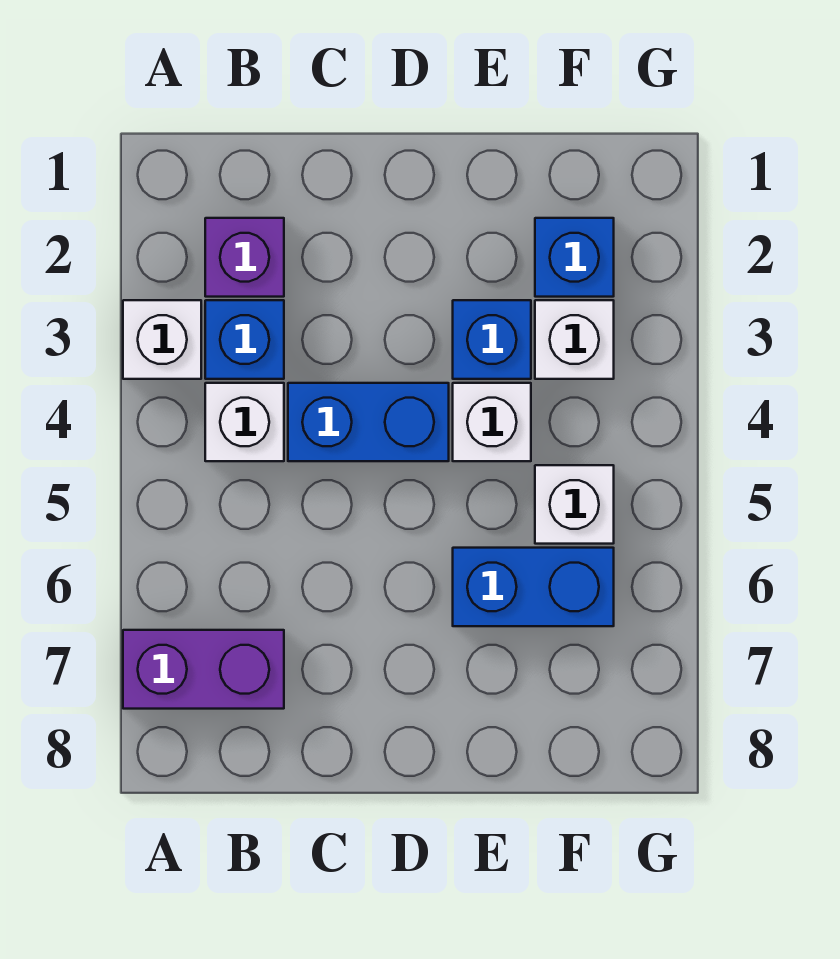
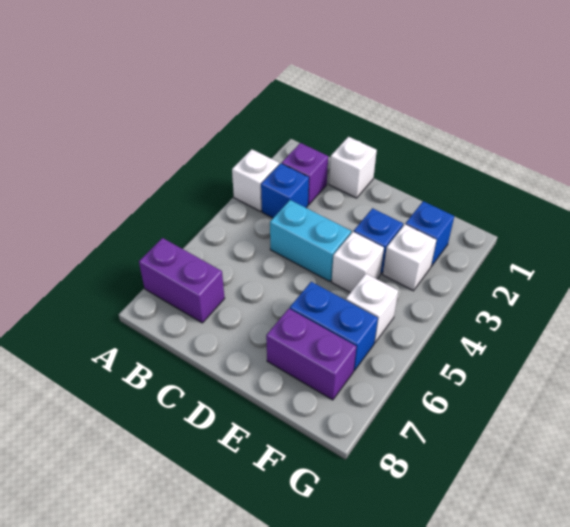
white brick B4 level 1 -> white brick C1 level 1
blue brick C4:D4 level 1 -> cyan brick C4:D4 level 1
none -> purple brick E7:F7 level 1

